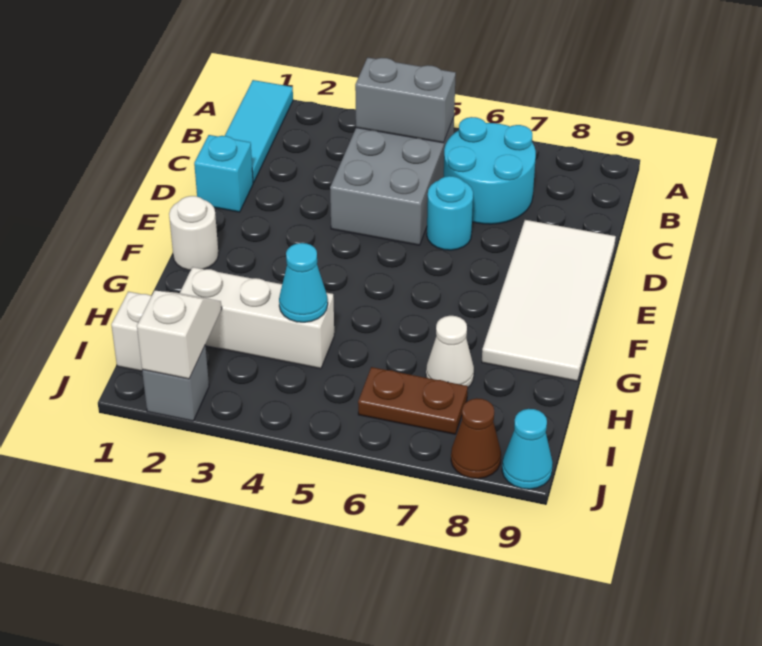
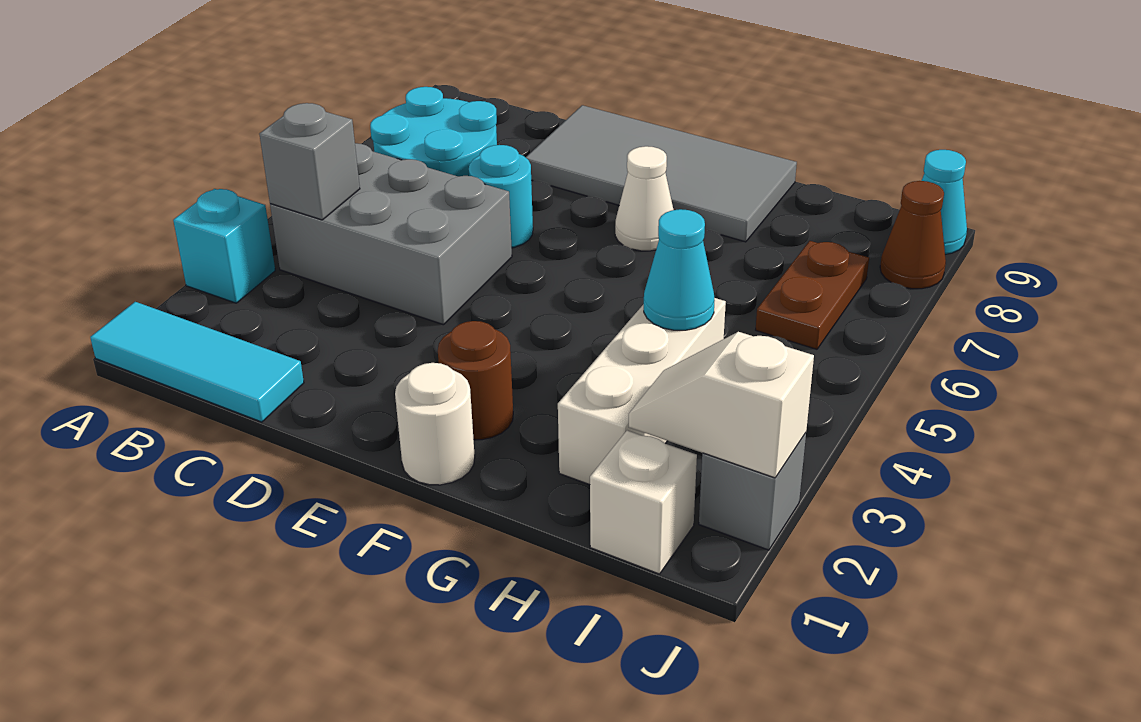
grey brick B4:B5 level 2 -> grey brick B4 level 2
cyan brick D1 level 1 -> cyan brick A3 level 1
white tile D8:G9 level 1 -> grey tile D8:G9 level 1
none -> brown round brick F2 level 1
white cone H7 level 1 -> white cone F7 level 1

